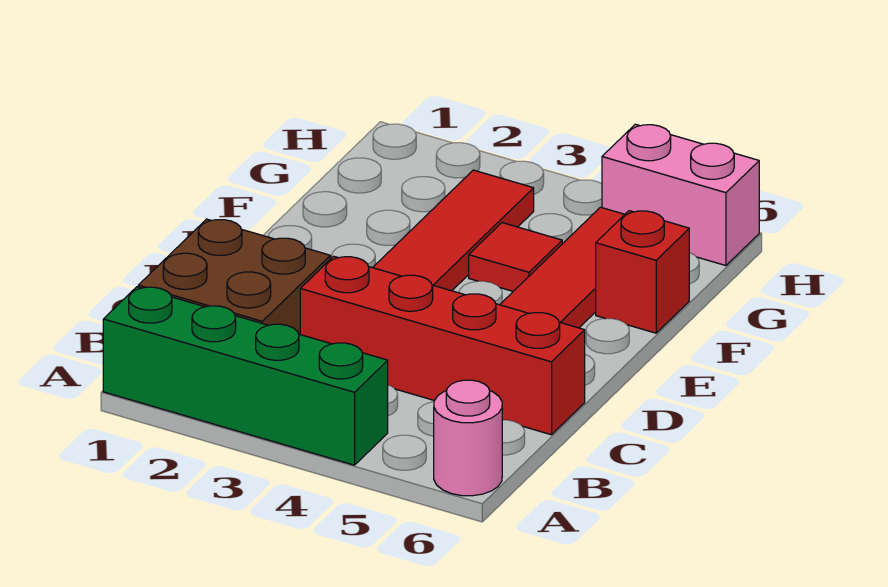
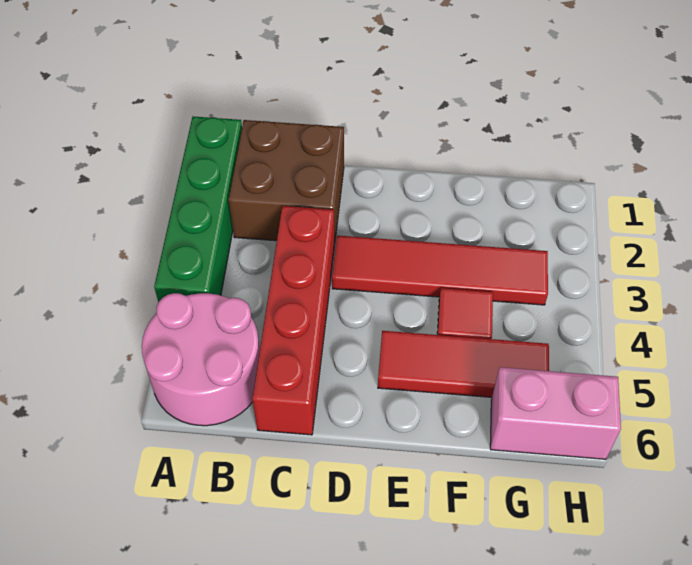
pink round brick A6 level 1 -> pink round brick A5:B6 level 1
red brick F6 level 1 -> none
pink brick H5:H6 level 1 -> pink brick G6:H6 level 1

